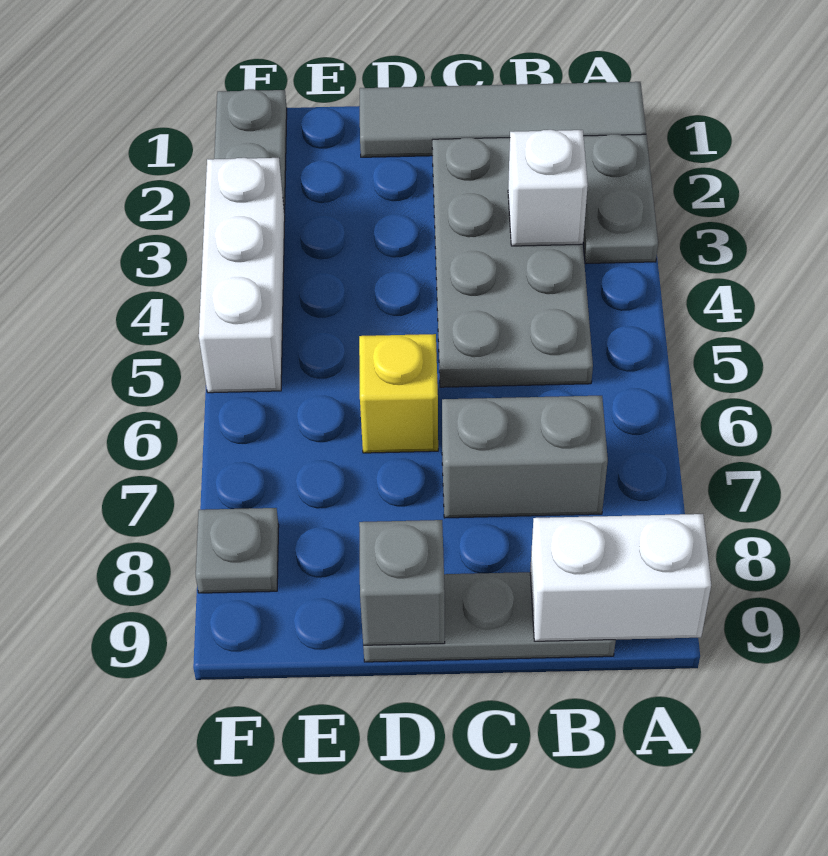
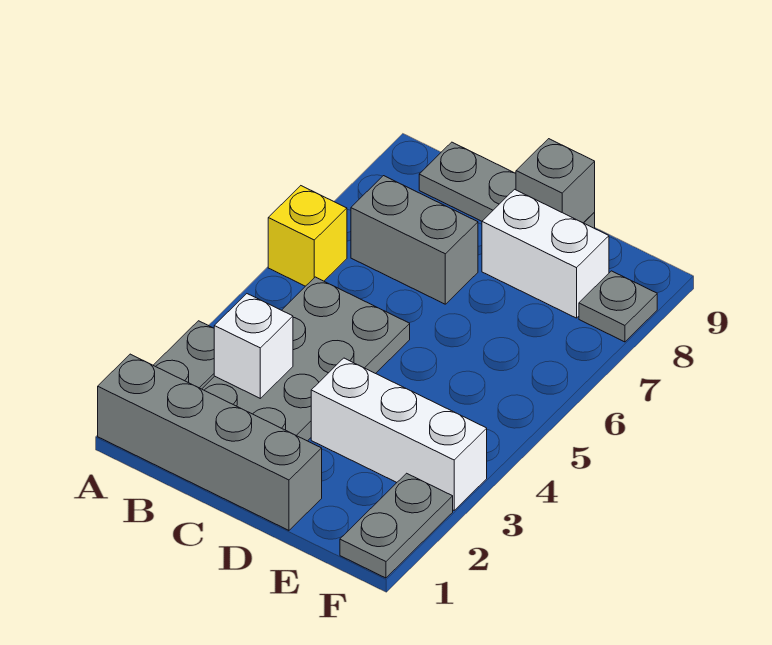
grey tile A1:D1 level 1 -> grey brick A1:D1 level 1
white brick A9:B9 level 2 -> white brick D8:E8 level 1
yellow brick D6 level 1 -> yellow brick A6 level 1
white brick F3:F5 level 1 -> white brick D3:F3 level 1

